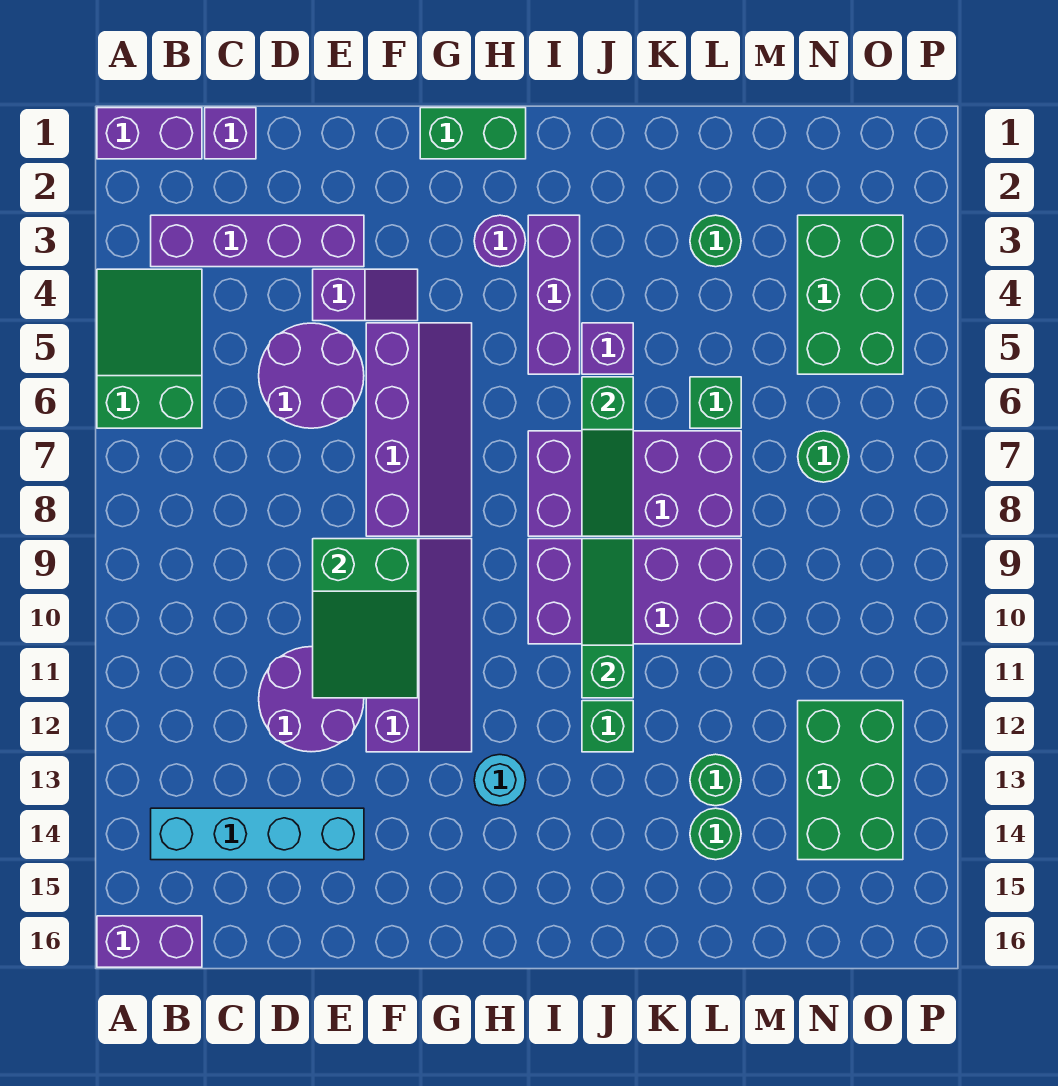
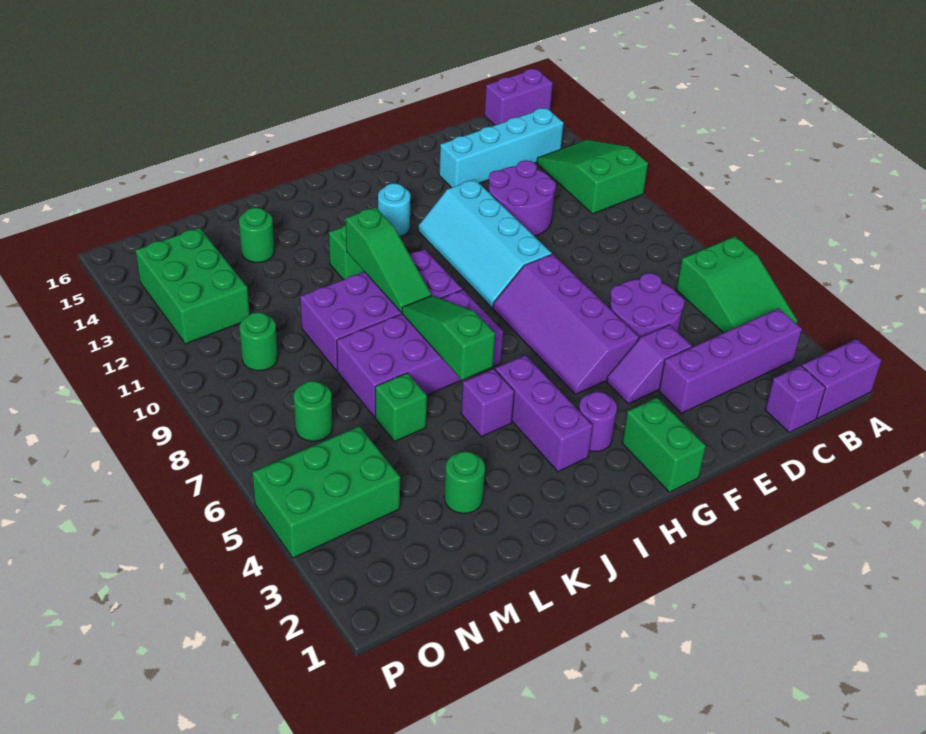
green slope E9:F11 level 2 top 9 -> green slope A11:B13 level 1 top 11
purple slope F9:G12 level 1 top F -> cyan slope F9:G12 level 1 top F
green brick G1:H1 level 1 -> green brick G1:G2 level 1
green round brick L13 level 1 -> green round brick N10 level 1
green brick N3:O5 level 1 -> green brick N4:P5 level 1

